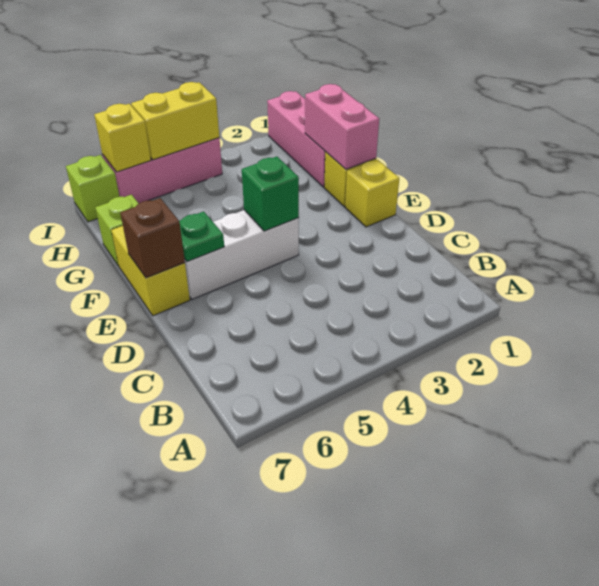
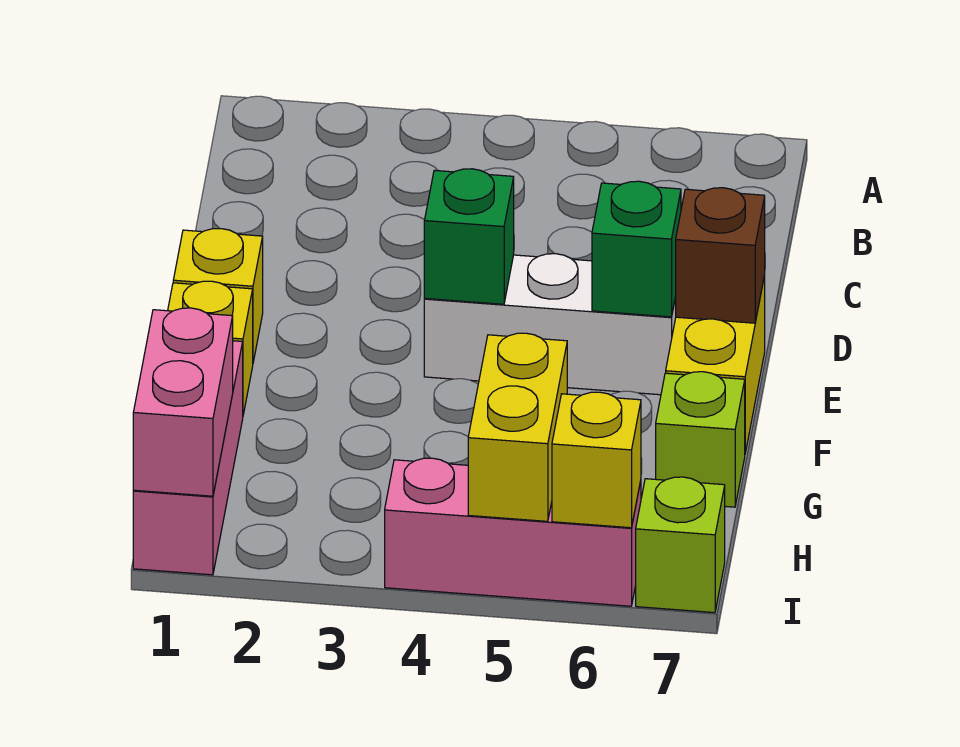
green plate E6 level 2 -> green brick E6 level 2
pink brick F1:G1 level 2 -> pink brick H1:I1 level 2
yellow brick I4:I5 level 2 -> yellow brick H5:I5 level 2

